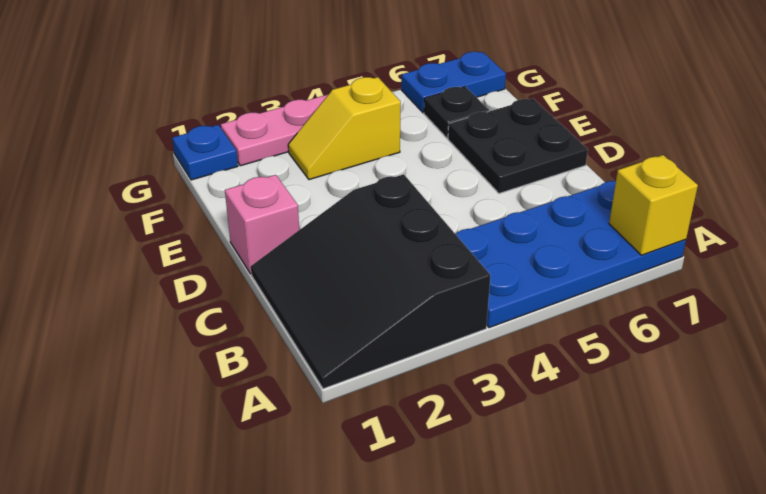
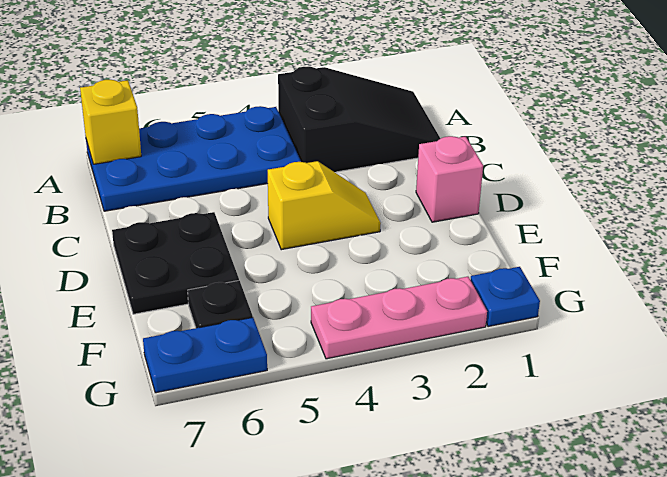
black slope A1:C3 level 1 top 3 -> black slope A1:B3 level 1 top 3
yellow slope F3:F4 level 1 top 4 -> yellow slope D3:D4 level 1 top 4

